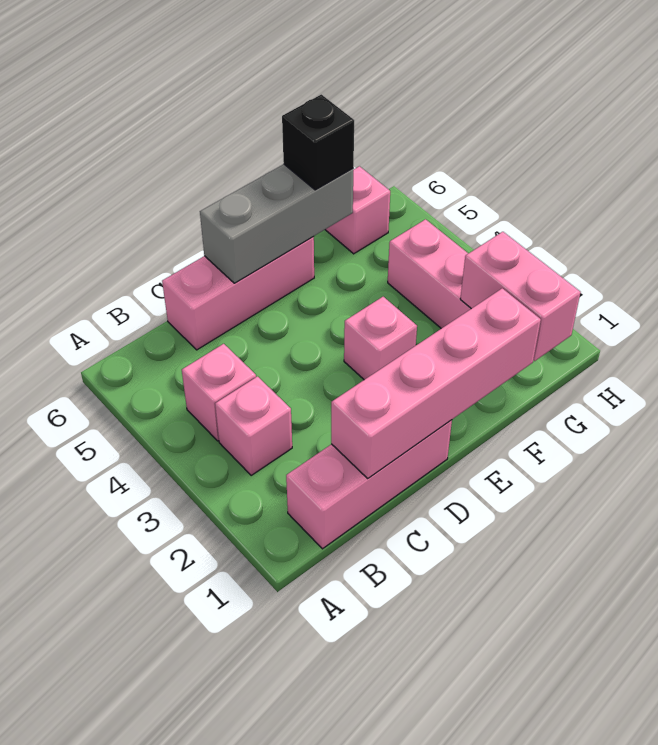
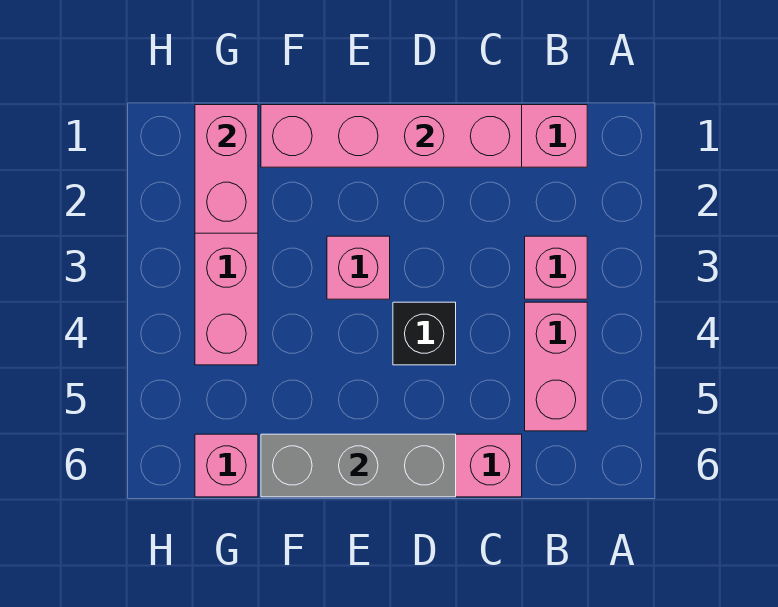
pink brick B4 level 1 -> pink brick B4:B5 level 1
black brick F6 level 3 -> black brick D4 level 1

